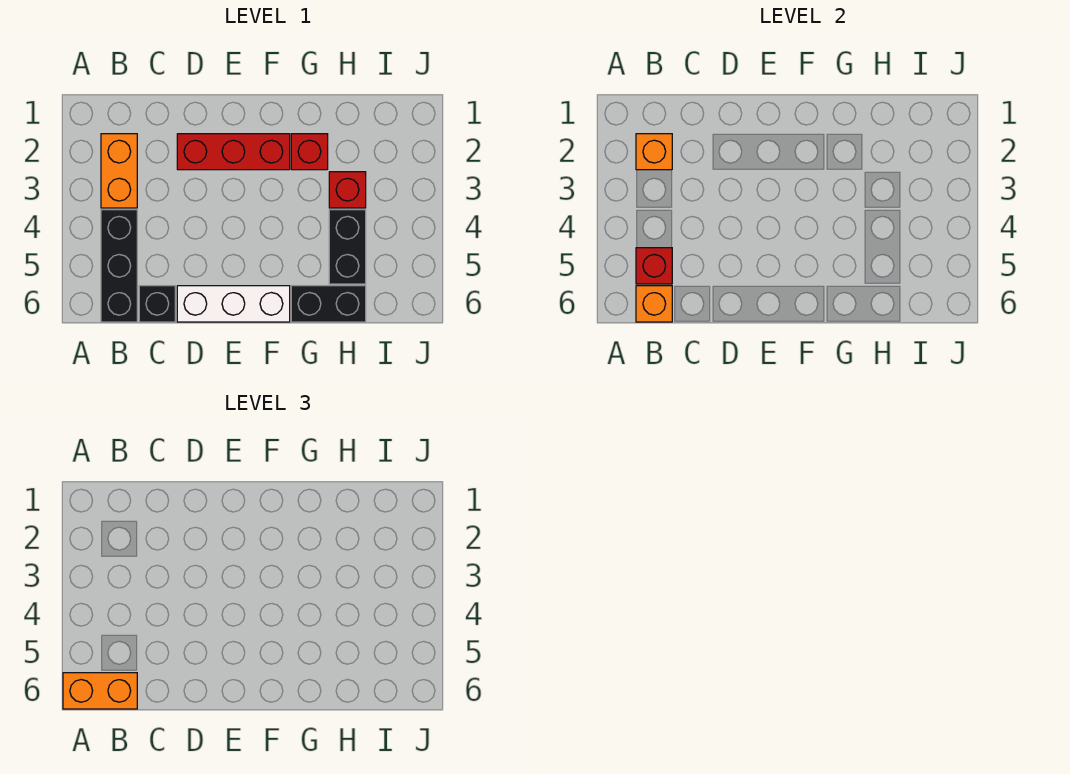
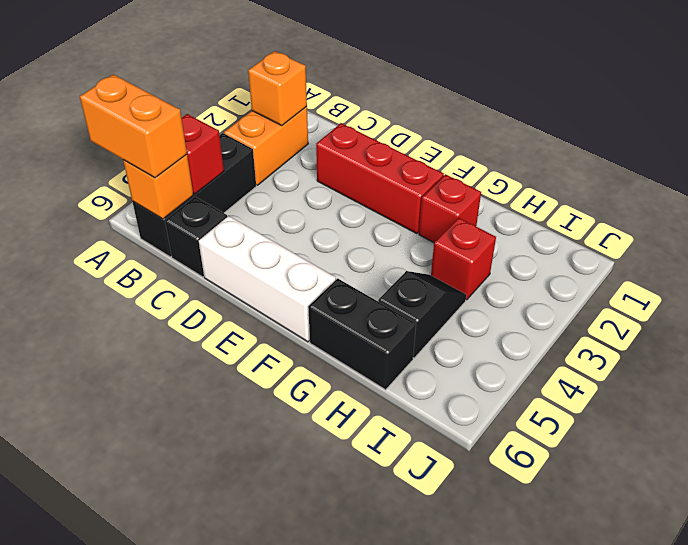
black brick H4:H5 level 1 -> black slope H4:H5 level 1 top 5

